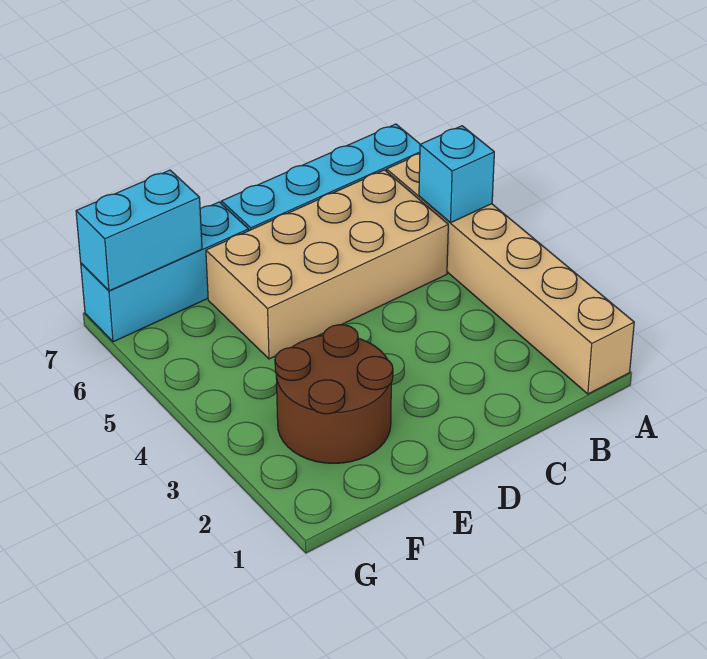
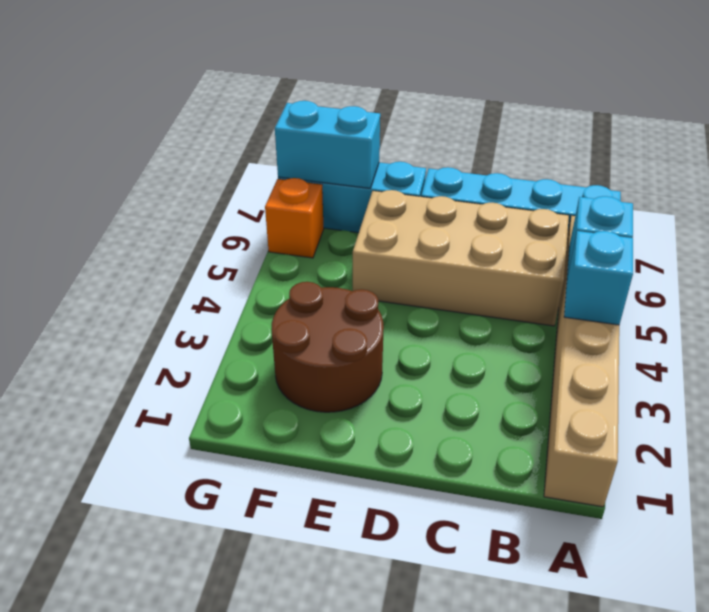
none -> cyan brick A4 level 2
none -> orange brick G6 level 1

